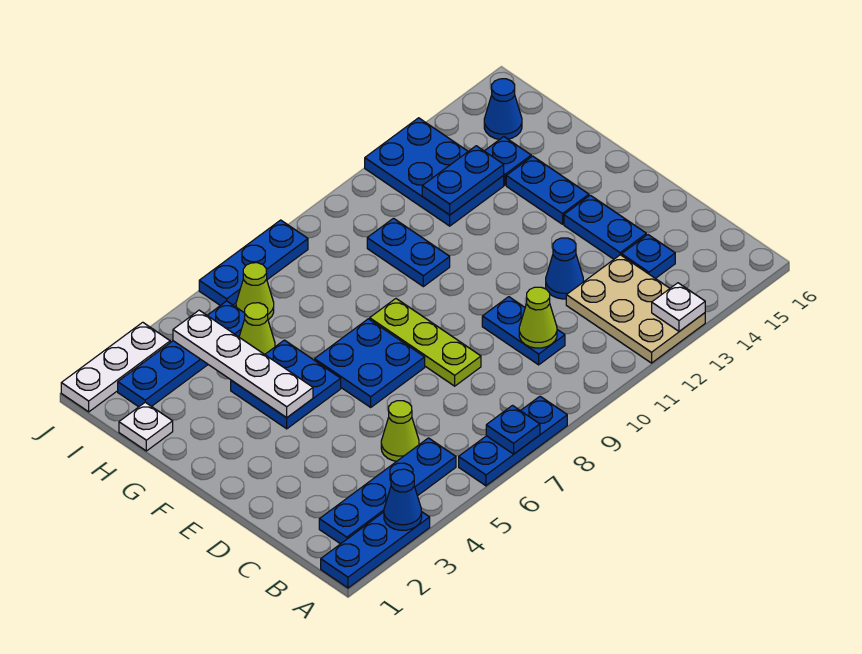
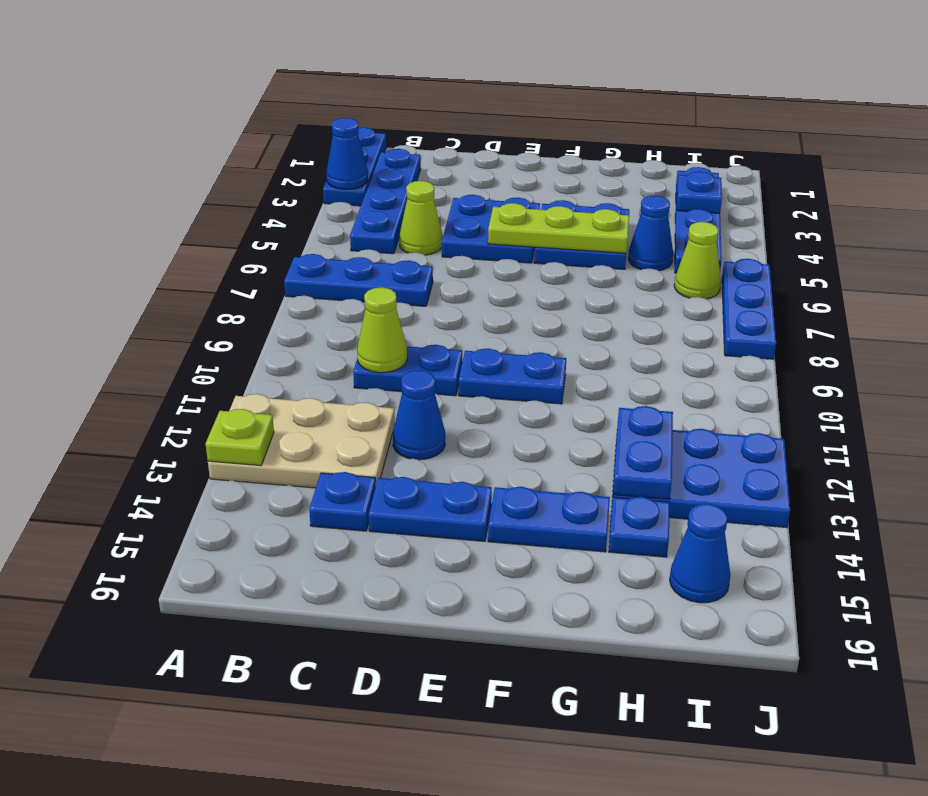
blue plate A6:A8 level 1 -> blue plate A7:C7 level 1
blue plate A7 level 2 -> blue plate I3 level 2
white plate A13 level 2 -> lime plate A13 level 2
lime plate D8:F8 level 1 -> lime plate E5:G5 level 2
blue plate E6:F7 level 1 -> blue plate D4:E5 level 1
white plate F4:I4 level 2 -> none
blue plate G10:H10 level 1 -> blue plate E10:F10 level 1
white plate H1 level 1 -> none
lime cone H5 level 1 -> blue cone H5 level 1
white plate J1:J3 level 1 -> none

